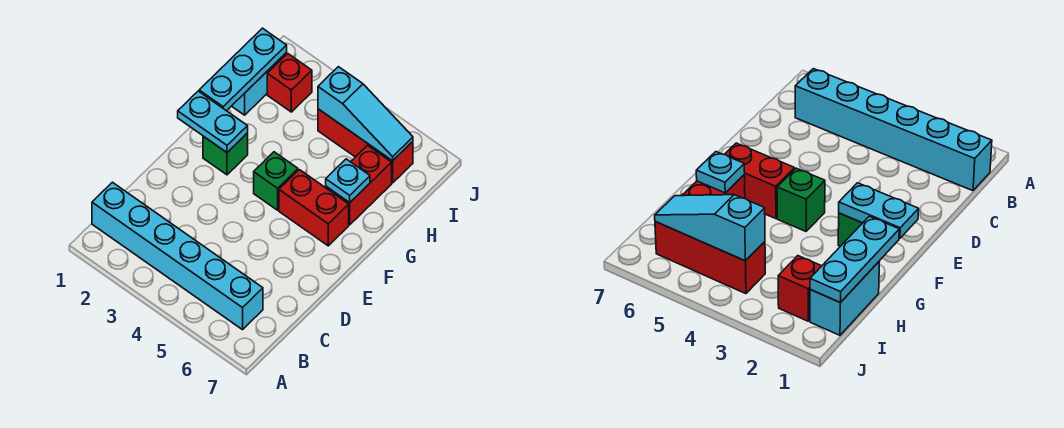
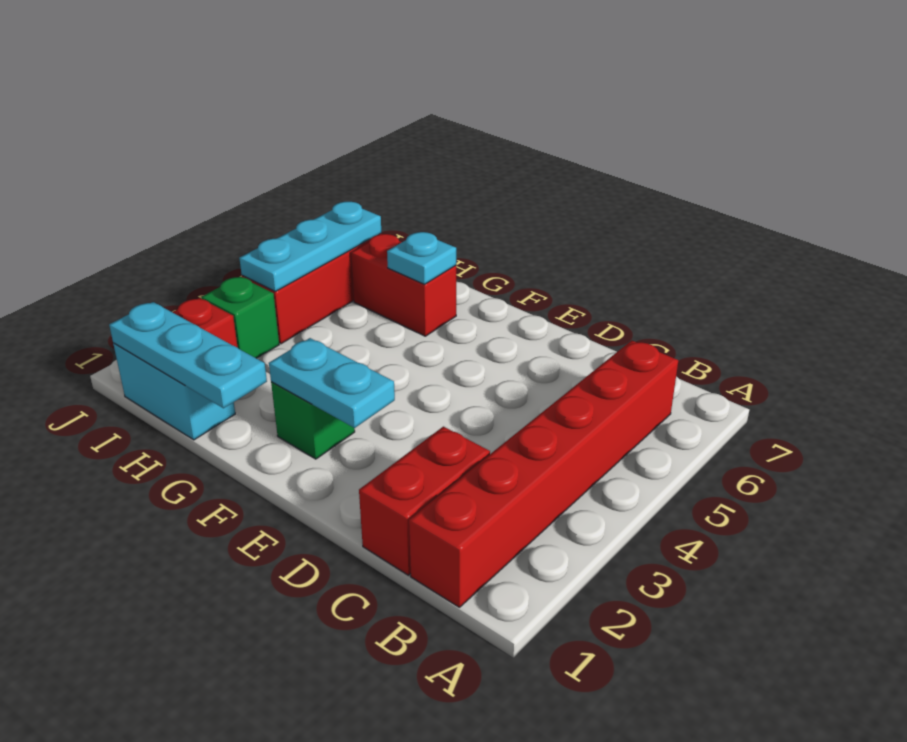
cyan brick B1:B6 level 1 -> red brick B1:B6 level 1
cyan plate F1:F2 level 2 -> cyan plate E2:F2 level 2
green brick F4 level 1 -> green brick I3 level 1
red brick F5:F6 level 1 -> red brick C1:C2 level 1
cyan slope I4:I6 level 2 top 4 -> cyan plate I4:I6 level 2

